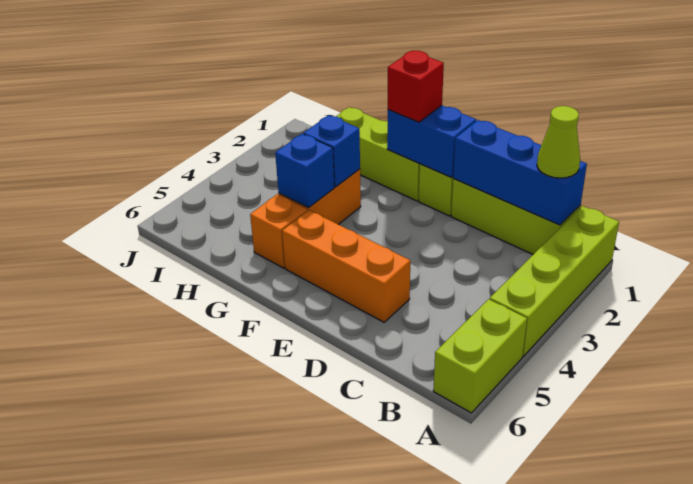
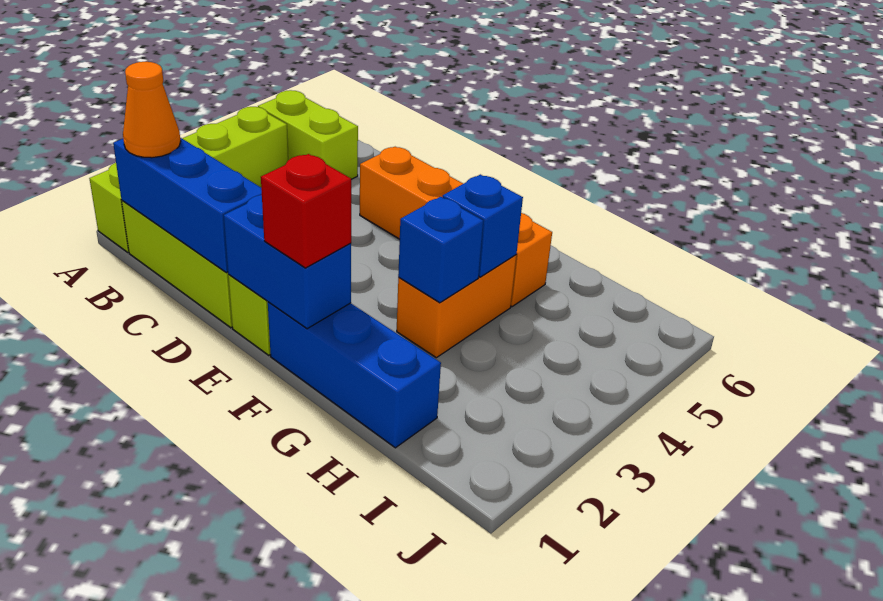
lime brick A5:A6 level 1 -> lime brick A5:B5 level 1
lime cone B1 level 3 -> orange cone B1 level 3
lime brick F1:H1 level 1 -> blue brick F1:H1 level 1

